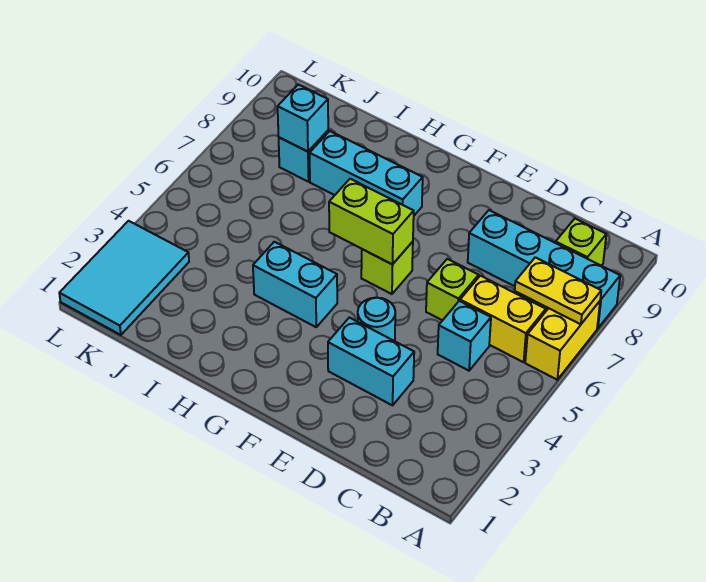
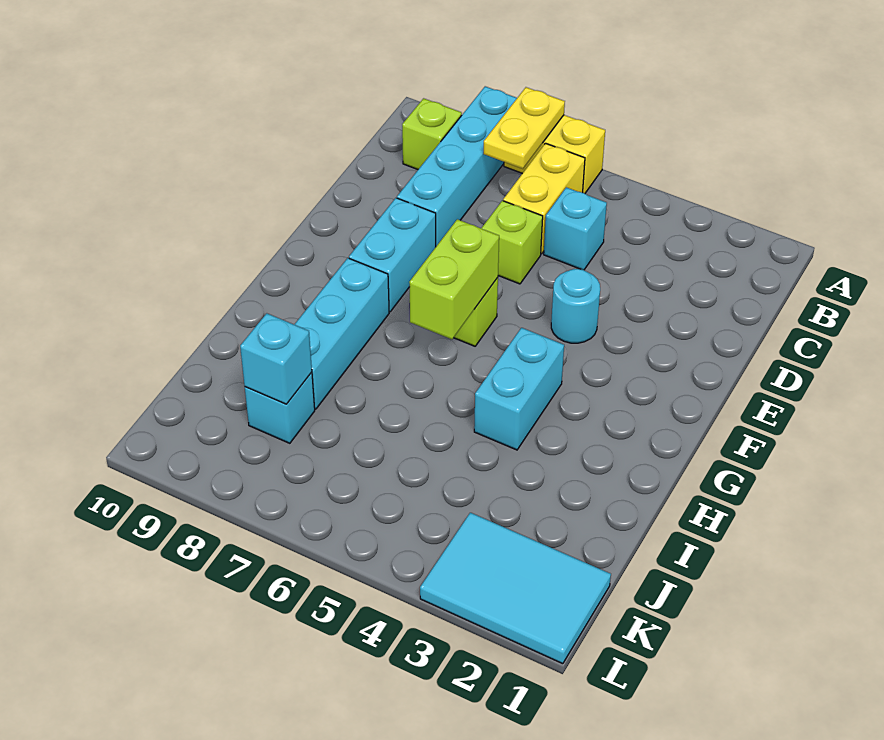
cyan brick D3:E3 level 1 -> cyan brick E8:F8 level 1

